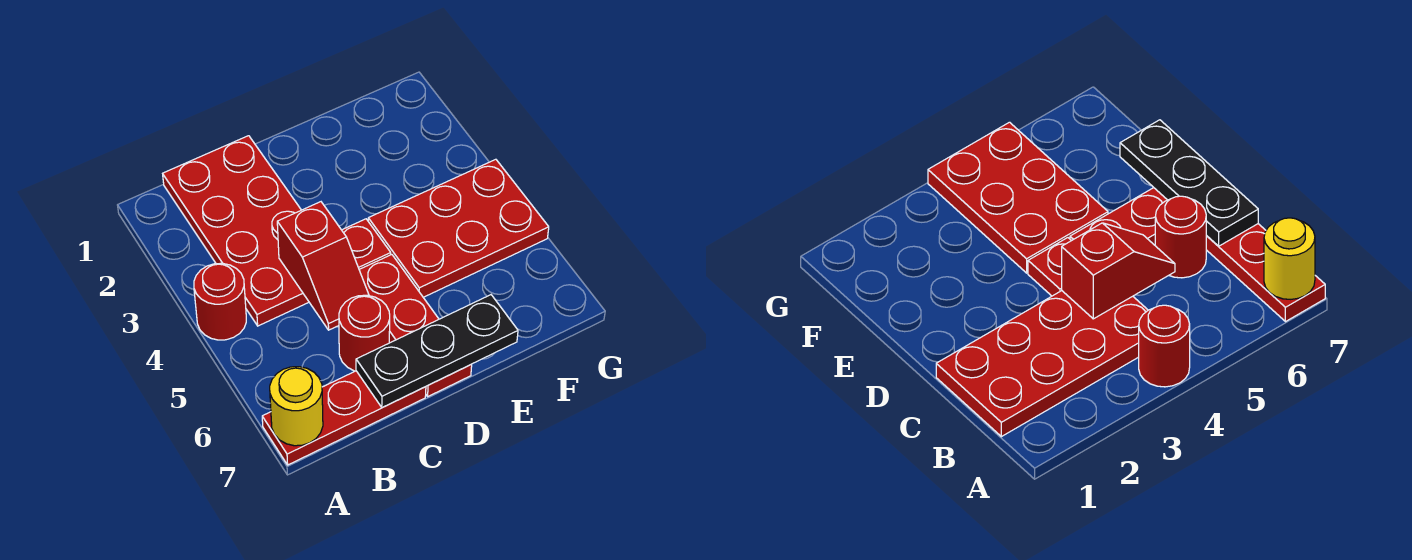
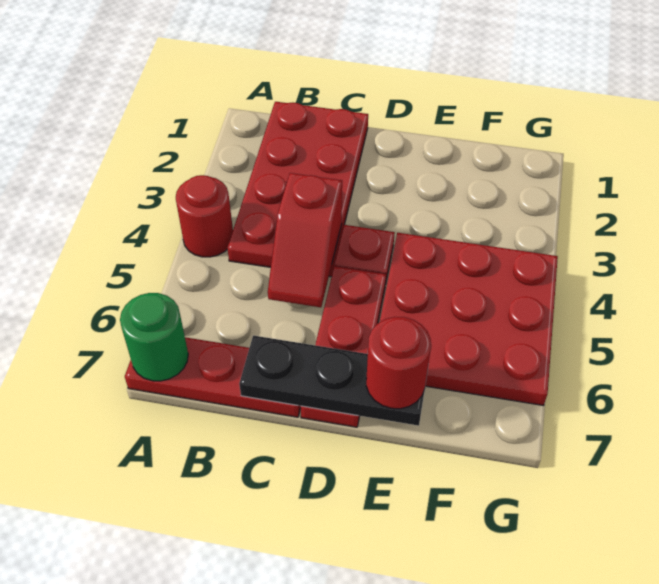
yellow round brick A7 level 2 -> green round brick A7 level 2
red round brick C6 level 1 -> red round brick E7 level 3
red plate E4:G5 level 1 -> red plate E4:G6 level 1

